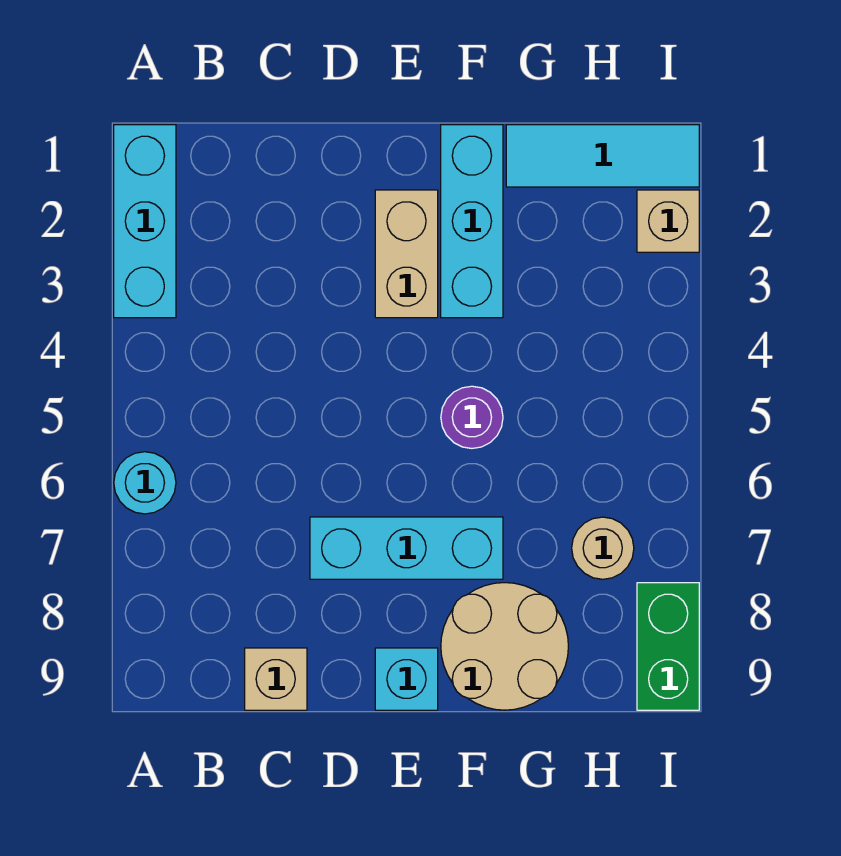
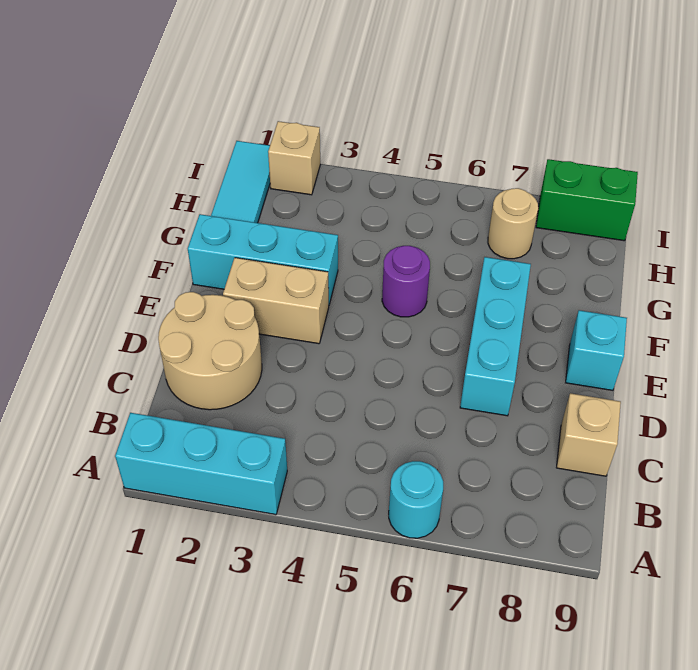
tan round brick F8:G9 level 1 -> tan round brick C1:D2 level 1

